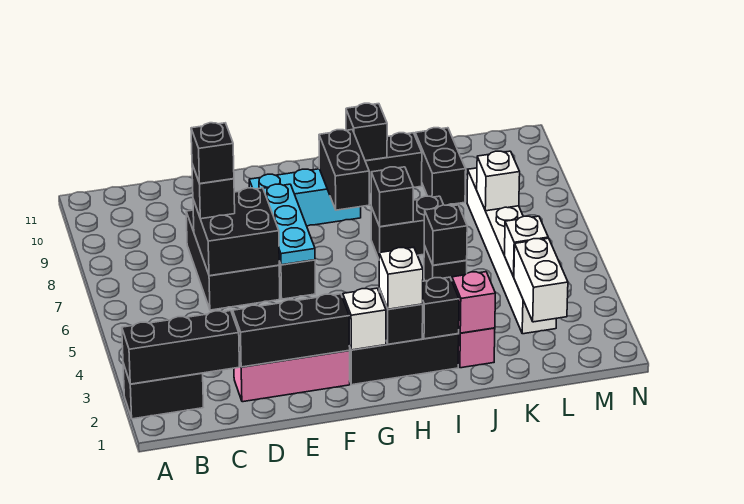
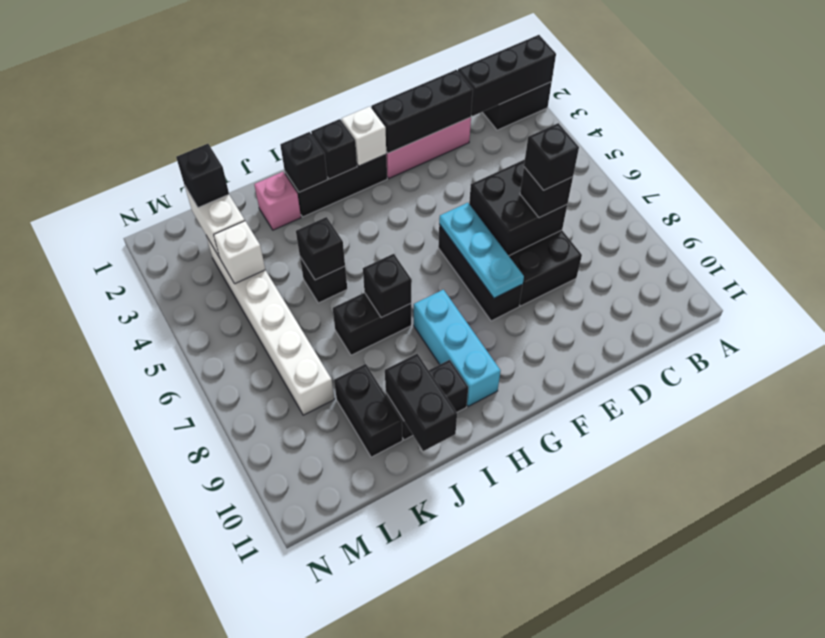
cyan brick F9:H9 level 1 -> cyan brick H8:H10 level 1
white brick H2 level 3 -> none
black brick H8:H9 level 2 -> black brick J10:J11 level 2
black brick I10 level 2 -> black brick L2 level 3
pink brick J2 level 2 -> none
white brick L7 level 2 -> none

